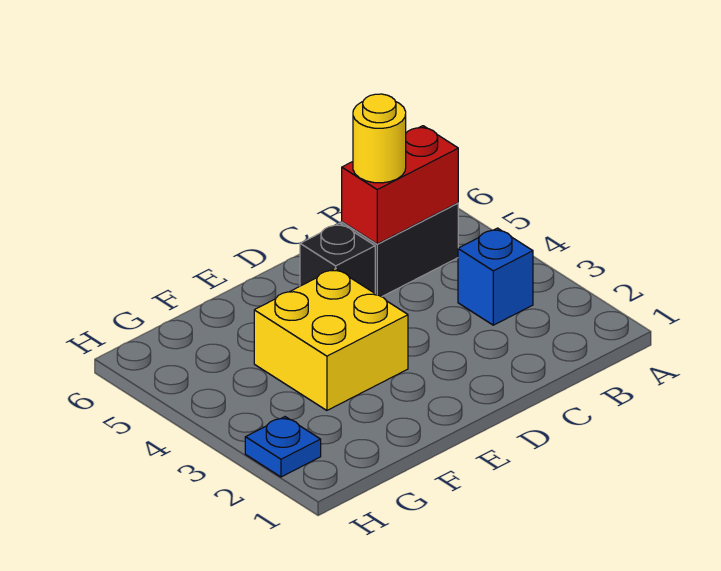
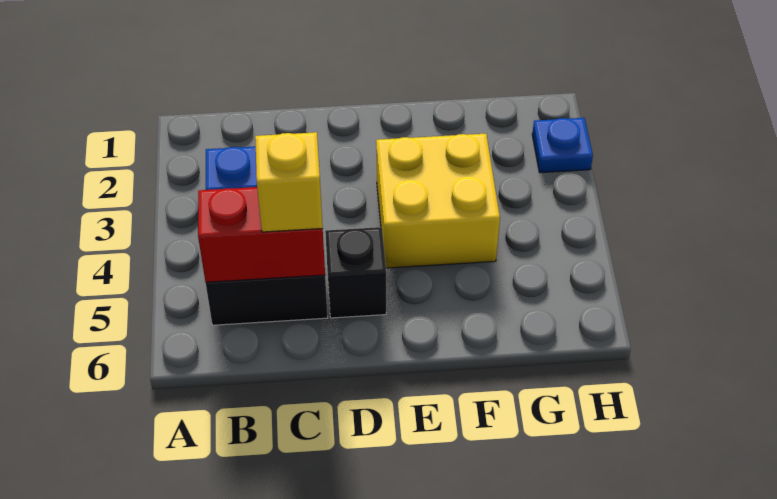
yellow round brick C5 level 3 -> yellow brick C5 level 3

